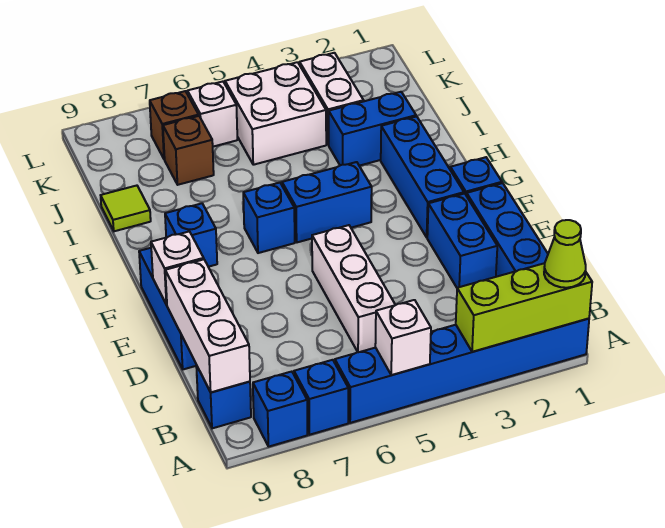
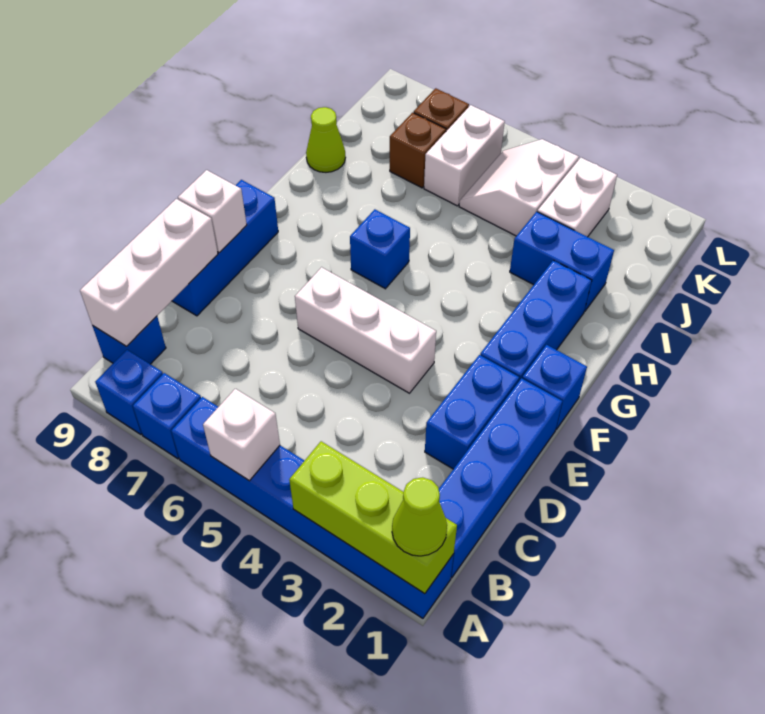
white brick C5:E5 level 1 -> white brick E4:E6 level 1
blue brick G4:G5 level 1 -> none
blue brick G8 level 1 -> none
lime tile I9 level 1 -> lime cone I9 level 1
white brick J4:K5 level 1 -> white slope J4:K5 level 1 top 4
white brick K6 level 1 -> white brick J6:K6 level 1

